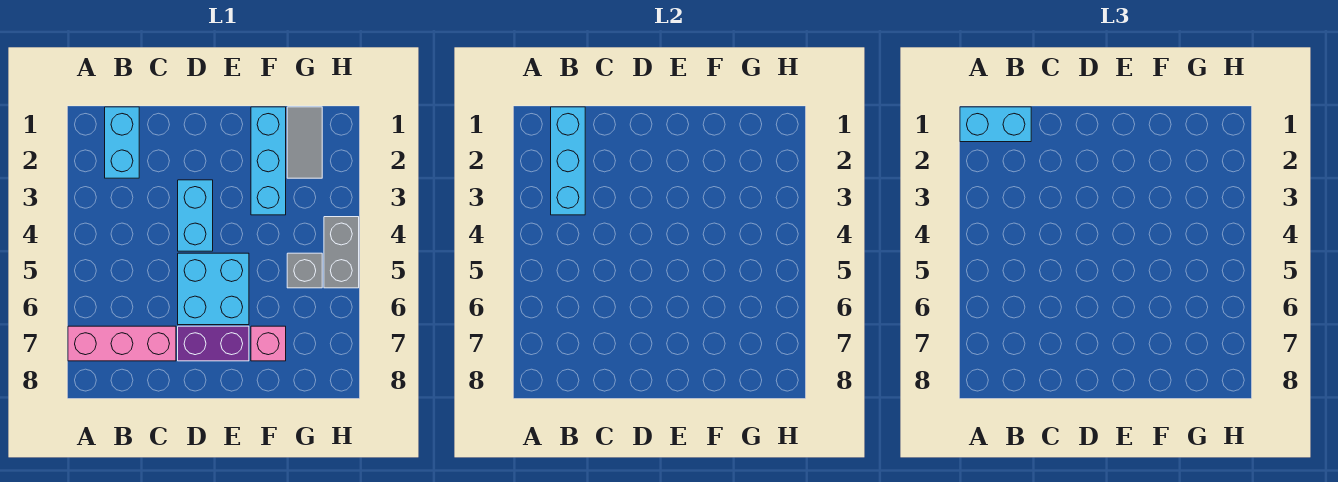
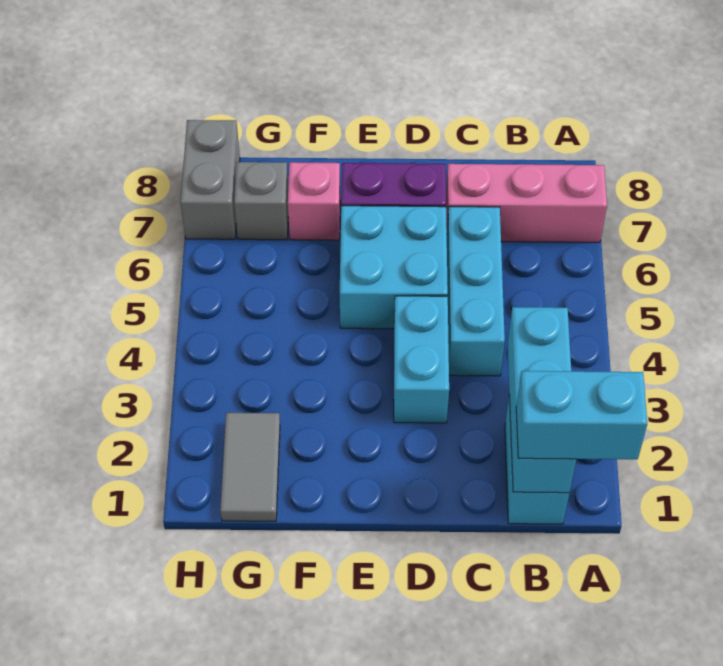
cyan brick F1:F3 level 1 -> cyan brick C4:C6 level 1
grey brick G5 level 1 -> grey brick G7 level 1
grey brick H4:H5 level 1 -> grey brick H7:H8 level 1

